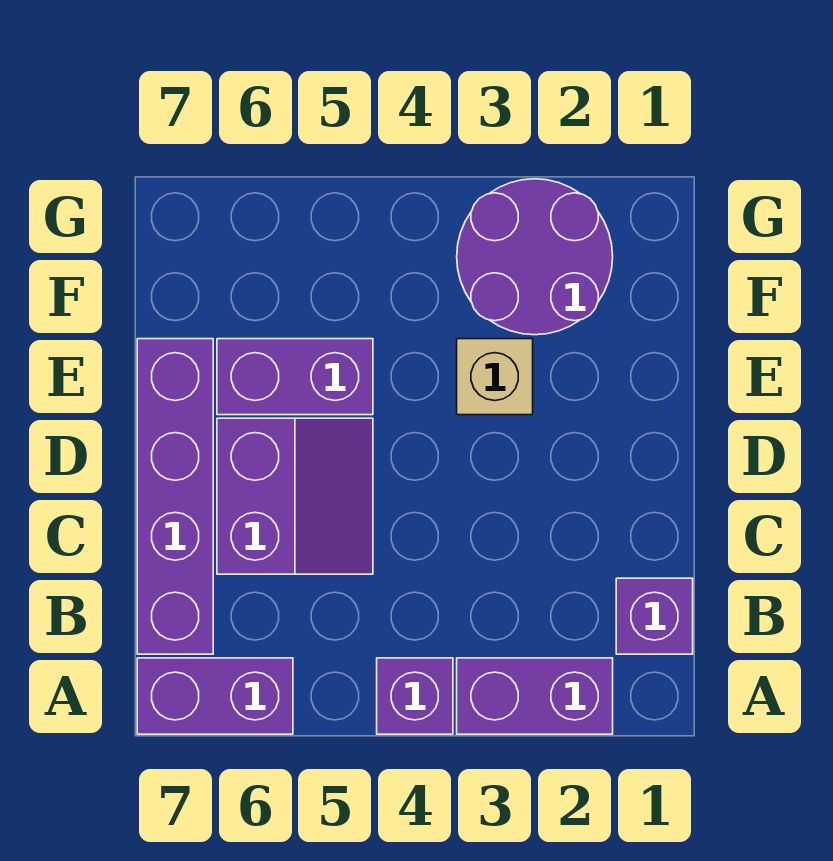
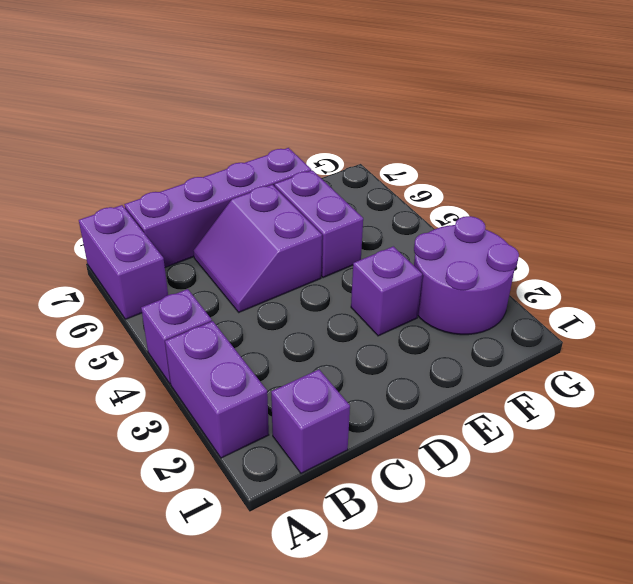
purple slope C5:D6 level 1 top 6 -> purple slope C5:D6 level 1 top D
tan brick E3 level 1 -> purple brick E3 level 1

